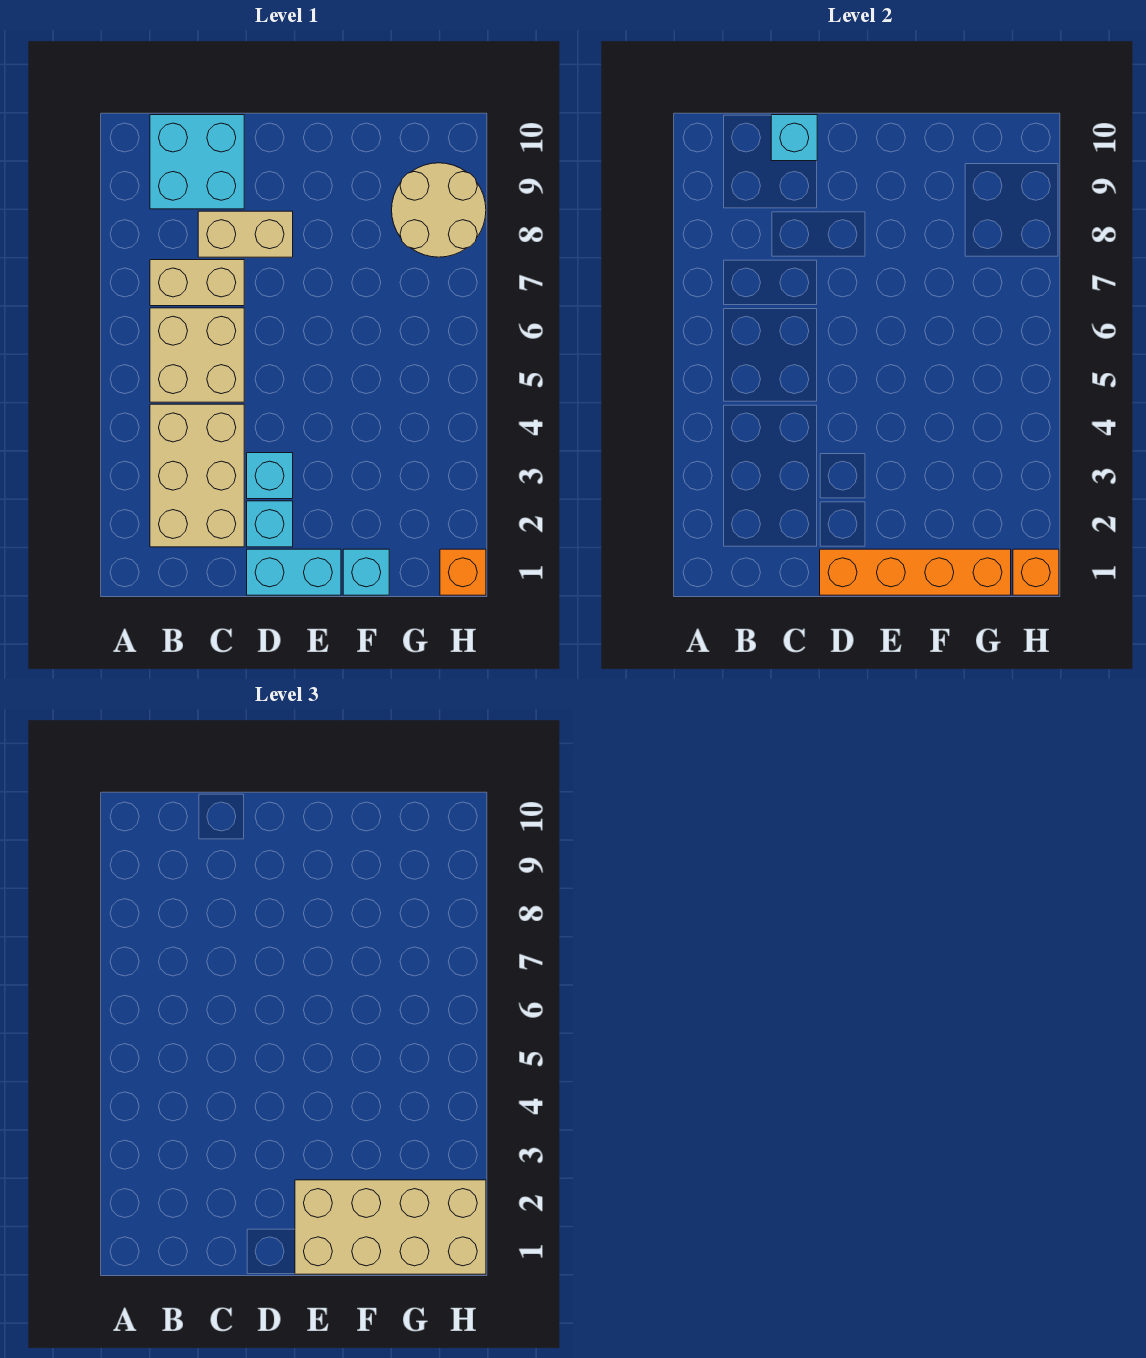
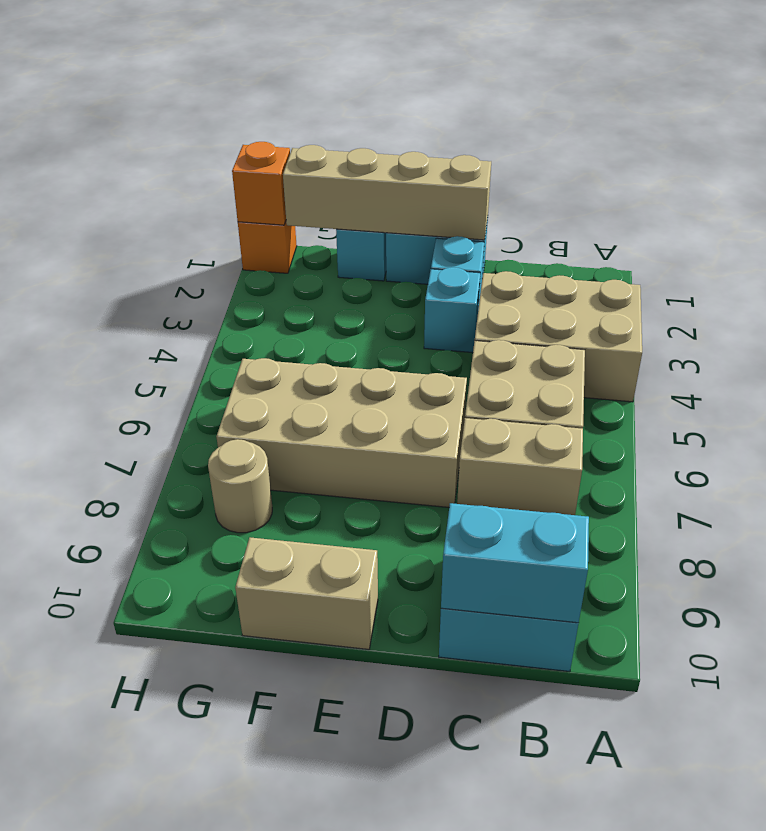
tan brick B2:C4 level 1 -> tan brick A3:C4 level 1
tan brick C8:D8 level 1 -> tan brick E10:F10 level 1
cyan brick C10 level 2 -> cyan brick B10:C10 level 2
orange brick D1:G1 level 2 -> tan brick D1:G1 level 2
tan brick E1:H2 level 3 -> tan brick D6:G7 level 1
tan round brick G8:H9 level 1 -> tan round brick G8 level 1

